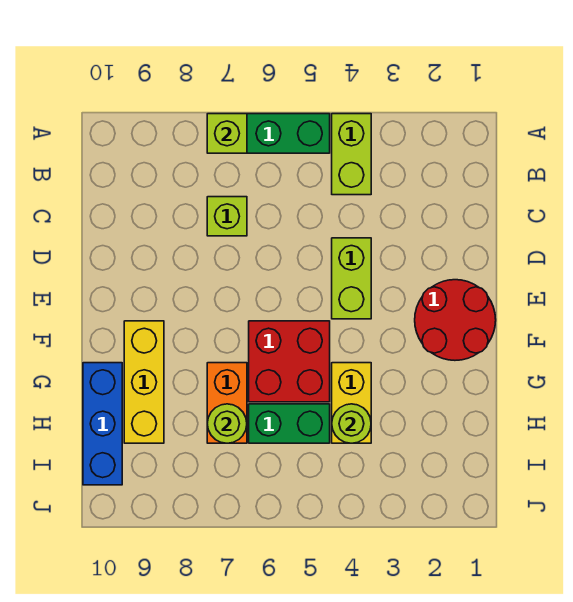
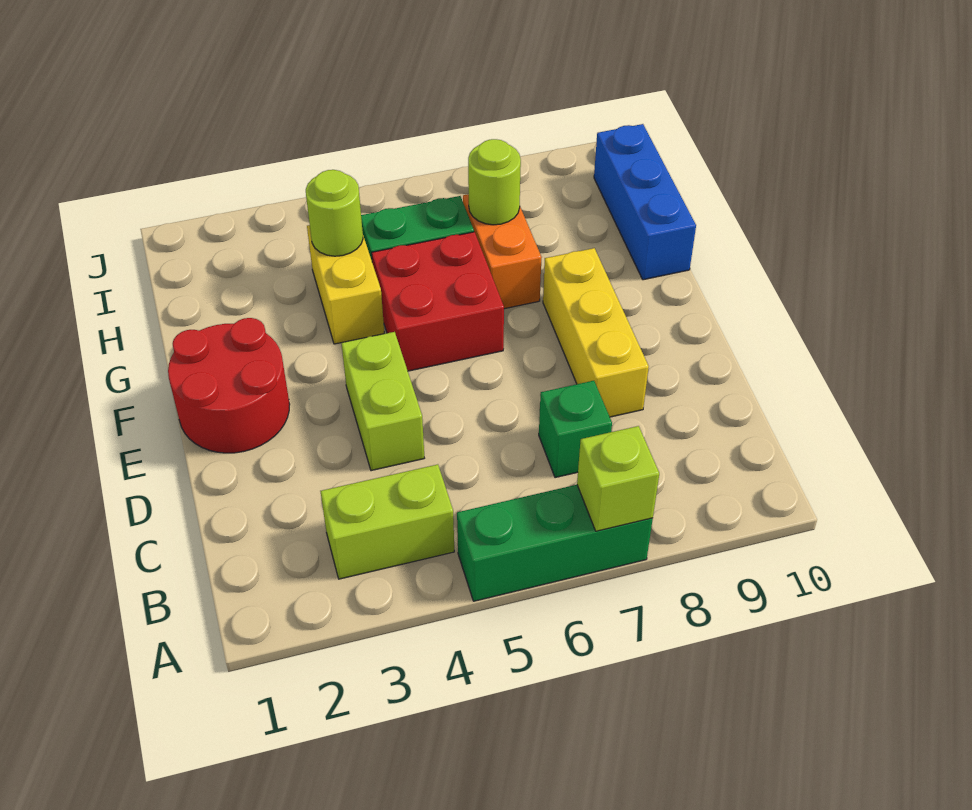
lime brick A4:B4 level 1 -> lime brick B3:B4 level 1
lime brick C7 level 1 -> green brick C7 level 1
yellow brick F9:H9 level 1 -> yellow brick D8:F8 level 1

